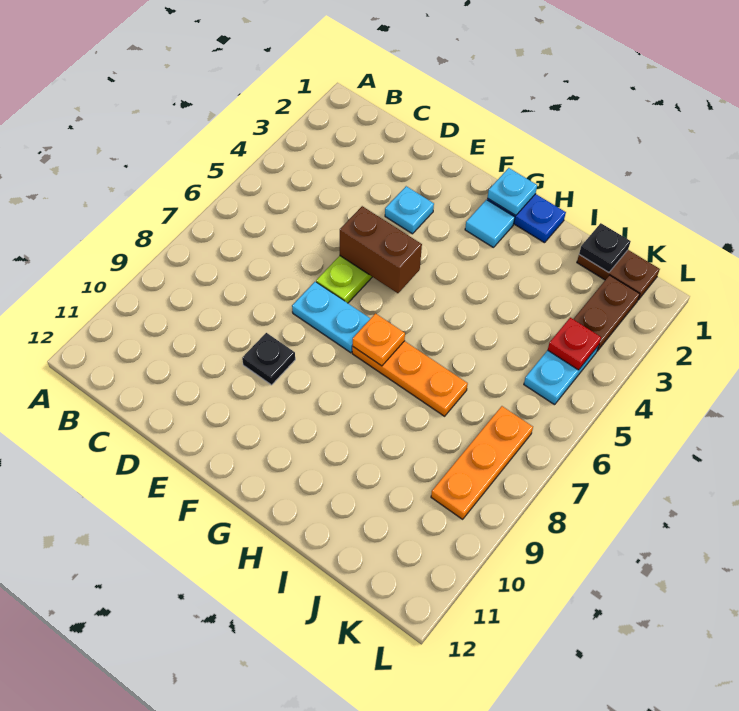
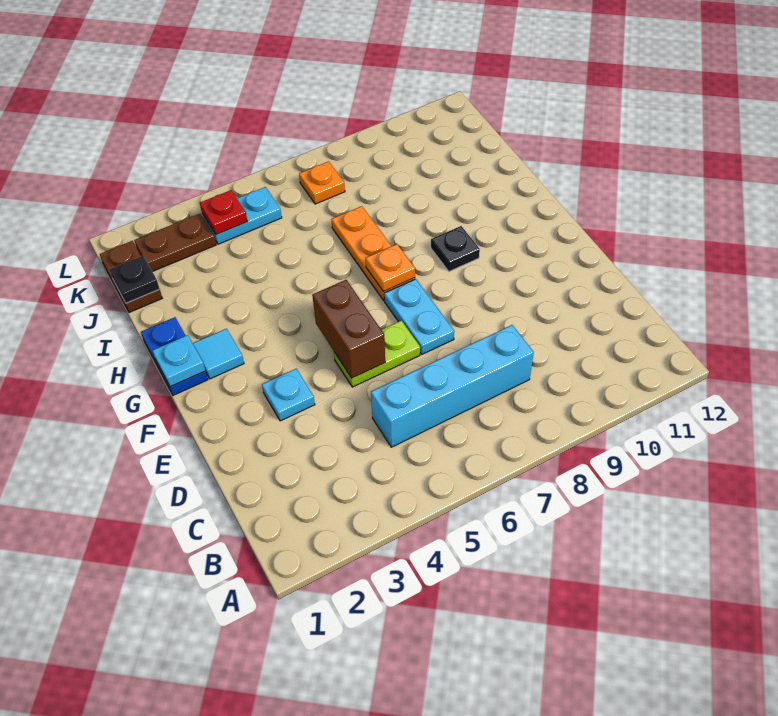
none -> cyan brick C5:C8 level 1
black plate E9 level 1 -> black plate G9 level 1
orange plate K7:K9 level 1 -> orange plate K7 level 1

